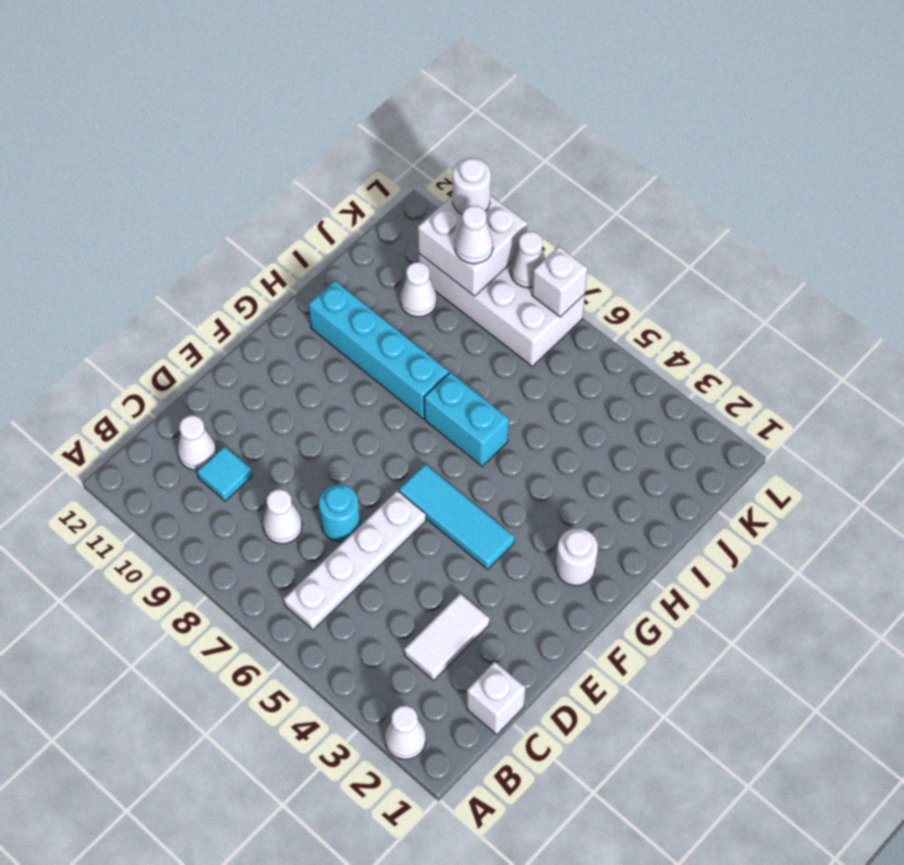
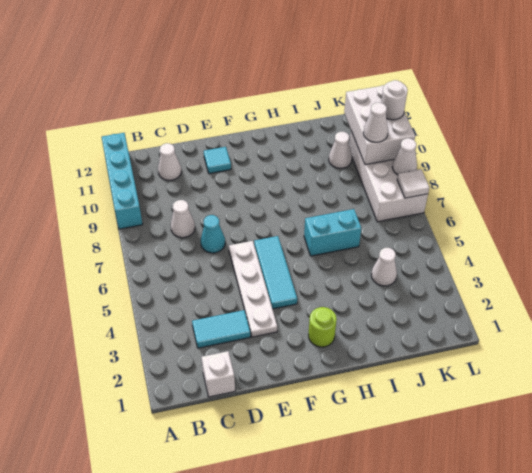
white cone A2 level 1 -> white cone J4 level 1
white plate B6:E6 level 1 -> white plate E3:E6 level 1
white tile C3:D3 level 1 -> cyan tile C3:D3 level 1
cyan tile C10 level 1 -> cyan tile E11 level 1
cyan round brick D7 level 1 -> cyan cone D7 level 1
white round brick G2 level 1 -> lime round brick G2 level 1
cyan brick H6:H7 level 1 -> cyan brick H6:I6 level 1
cyan brick H8:H11 level 1 -> cyan brick A9:A12 level 1
white brick K9:L10 level 2 -> white brick K9:L11 level 2
white brick L7 level 2 -> white tile L7 level 2

